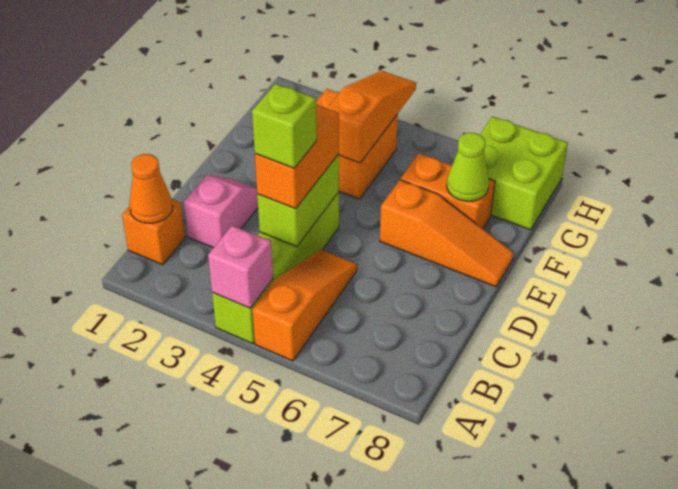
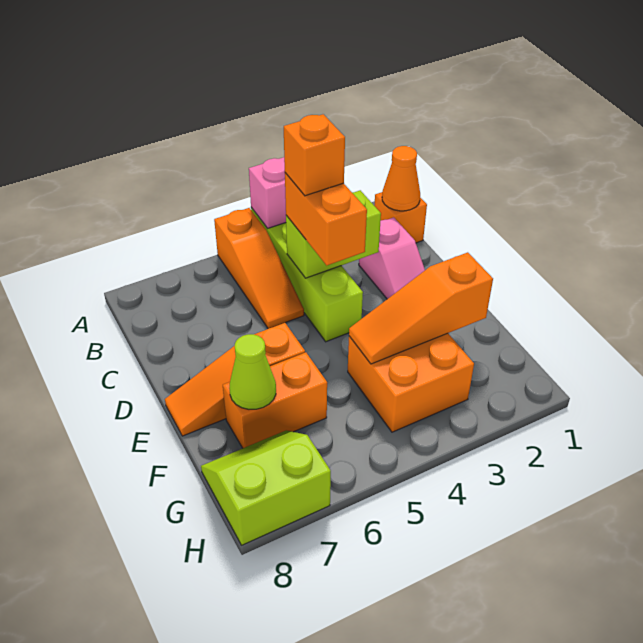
lime brick C4:D4 level 2 -> lime brick C3:C4 level 2
lime brick C4 level 4 -> orange brick C4 level 4
orange slope F4:H4 level 2 top F -> orange slope F2:F4 level 2 top 2
lime brick G7:H8 level 1 -> lime slope G7:H8 level 1 top H

